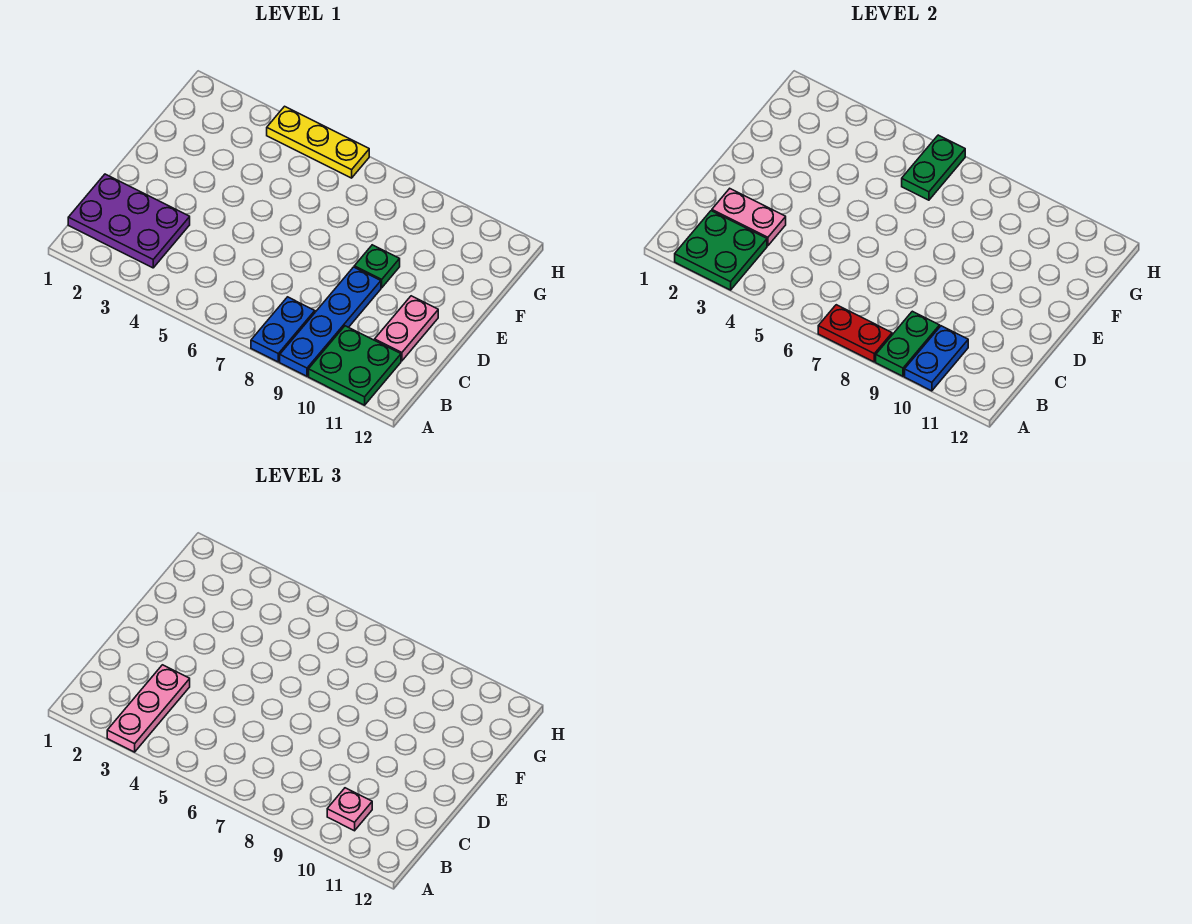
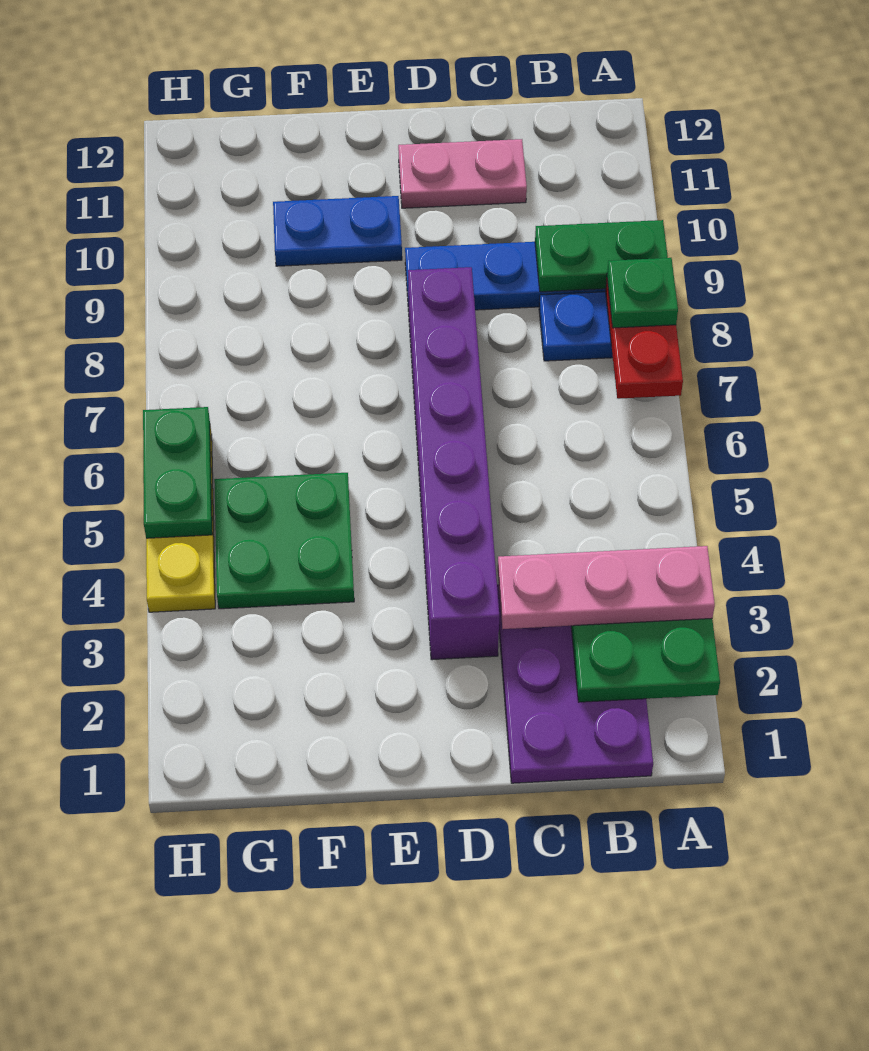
green plate A10:B11 level 1 -> green plate F4:G5 level 1
blue plate A10:B10 level 2 -> blue plate E10:F10 level 1
pink plate B10 level 3 -> none
pink plate C2:C3 level 2 -> none
none -> purple brick D3:D8 level 1
green plate E9 level 1 -> green plate A8 level 3
green plate G6:H6 level 2 -> green plate H5:H6 level 2

